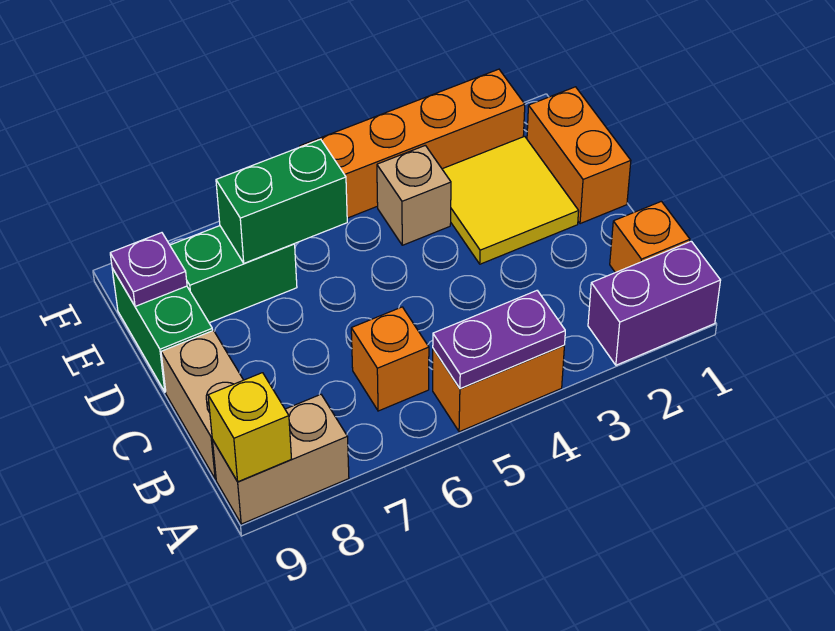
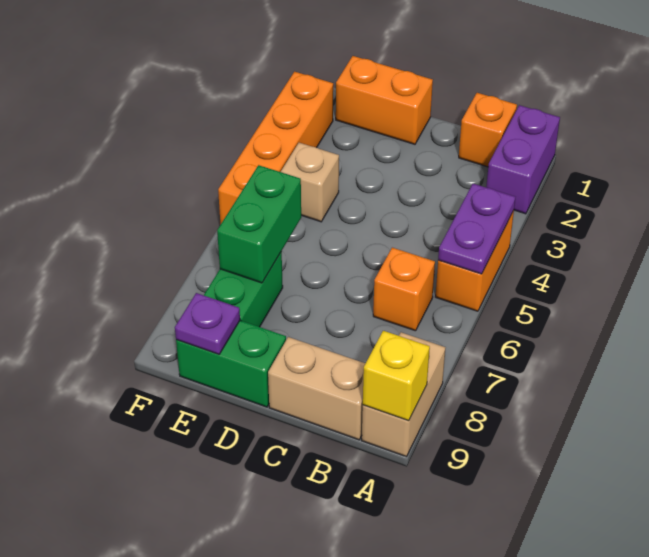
yellow tile D2:E3 level 1 -> none

